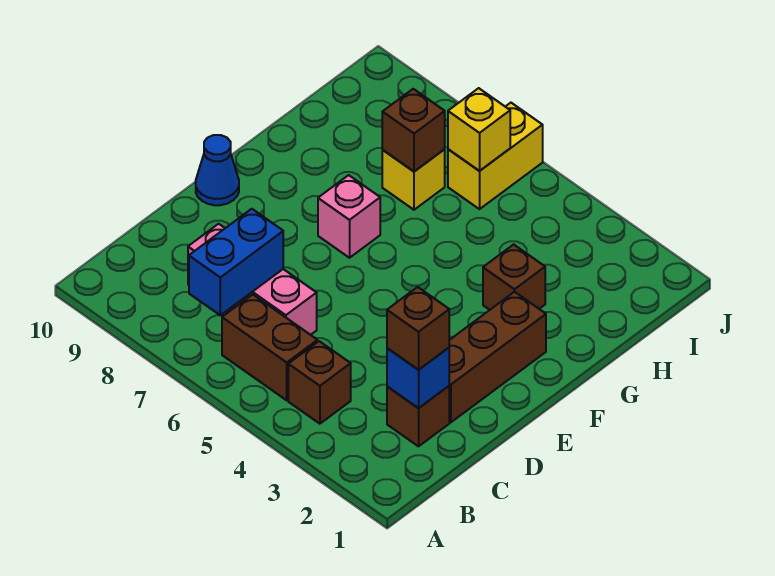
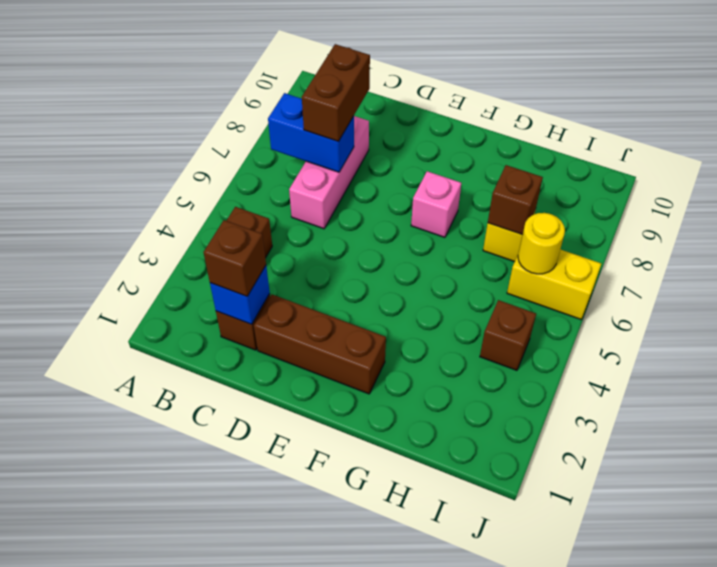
brown brick B5:B6 level 1 -> brown brick C7:C8 level 3
blue cone E10 level 1 -> none
brown brick G3 level 1 -> brown brick I4 level 1
yellow brick I6 level 2 -> yellow round brick I6 level 2

